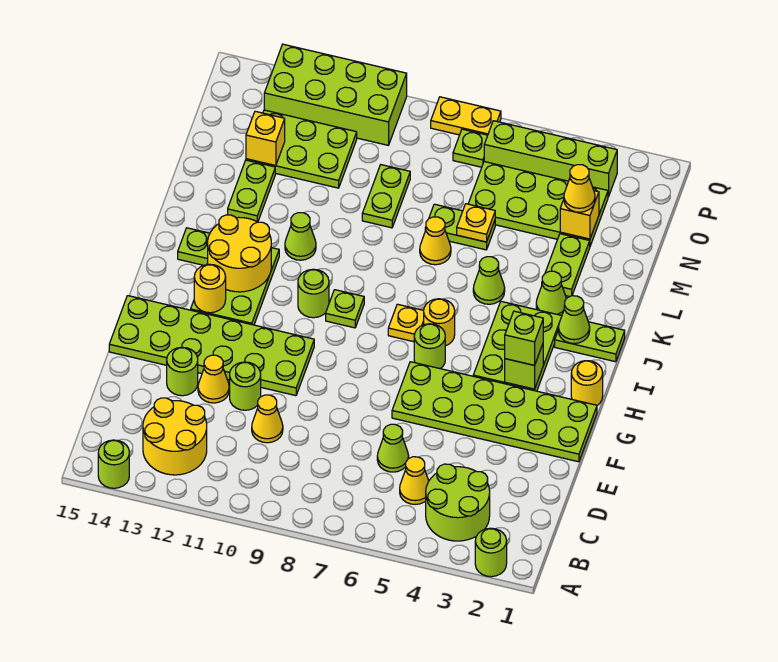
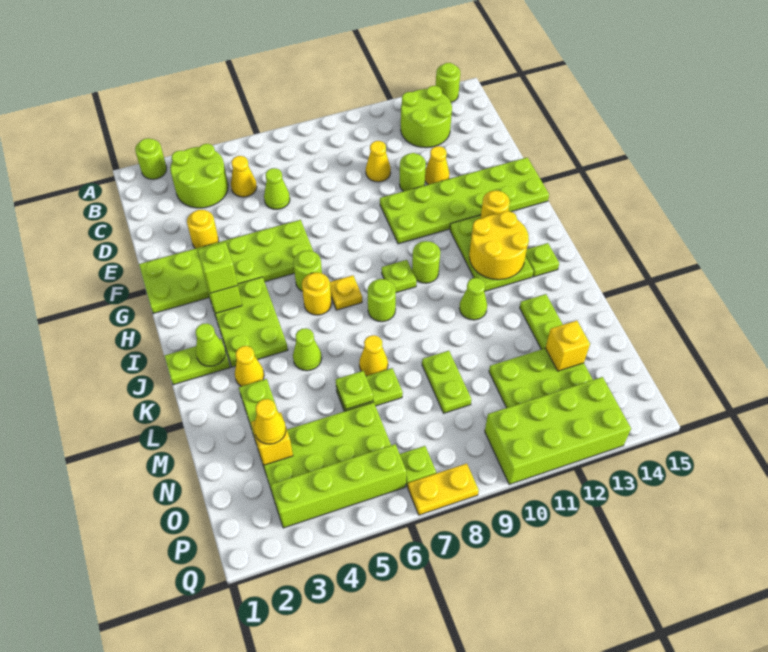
yellow round brick B12:C13 level 1 -> lime round brick B12:C13 level 1
lime round brick E13 level 1 -> lime round brick J8 level 1
yellow round brick H1 level 1 -> yellow round brick E3 level 1
lime cone K3 level 1 -> yellow cone K3 level 1
yellow plate M6 level 2 -> lime plate M6 level 2

